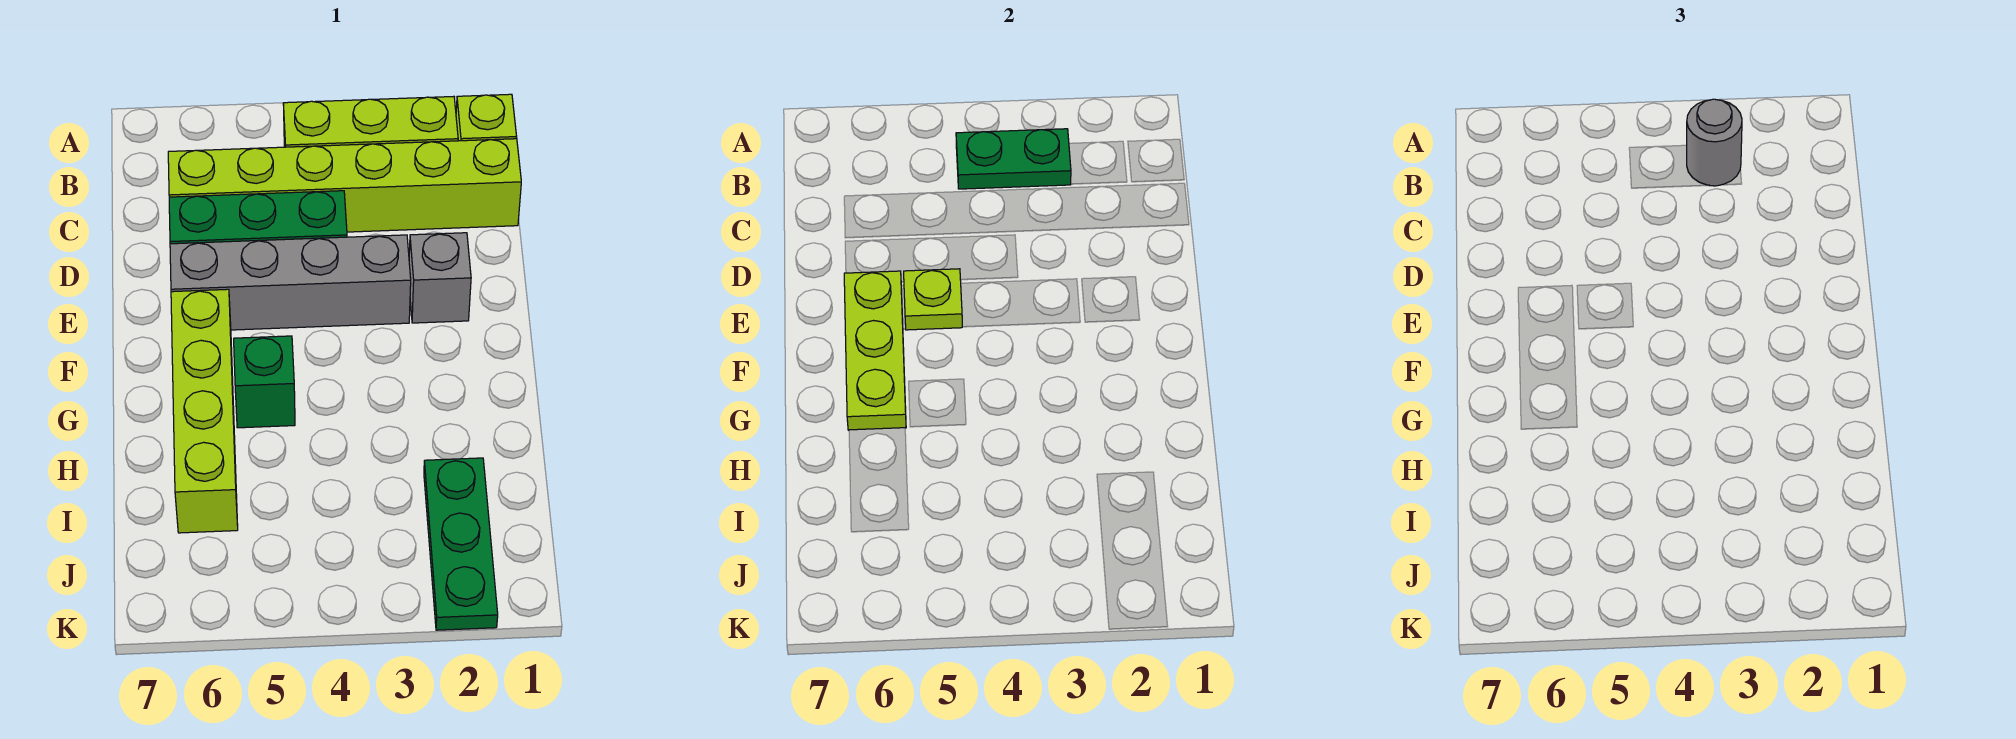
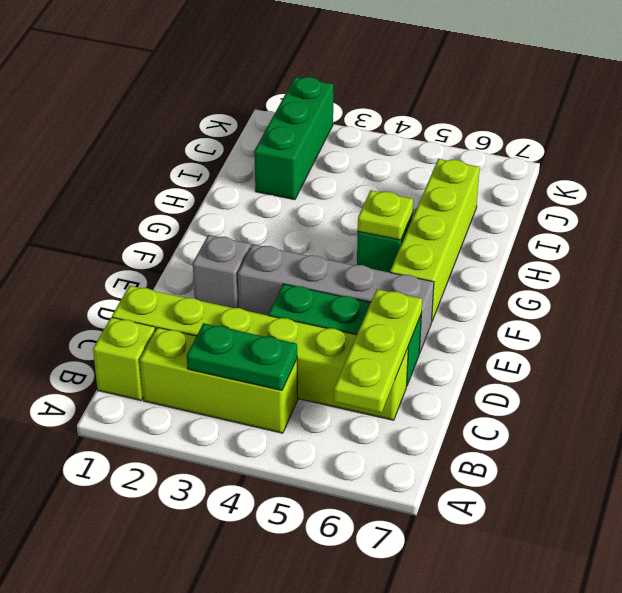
grey round brick B3 level 3 -> none
lime plate E5 level 2 -> lime plate G5 level 2
lime plate E6:G6 level 2 -> lime plate B6:D6 level 2
green plate I2:K2 level 1 -> green brick I2:K2 level 1

